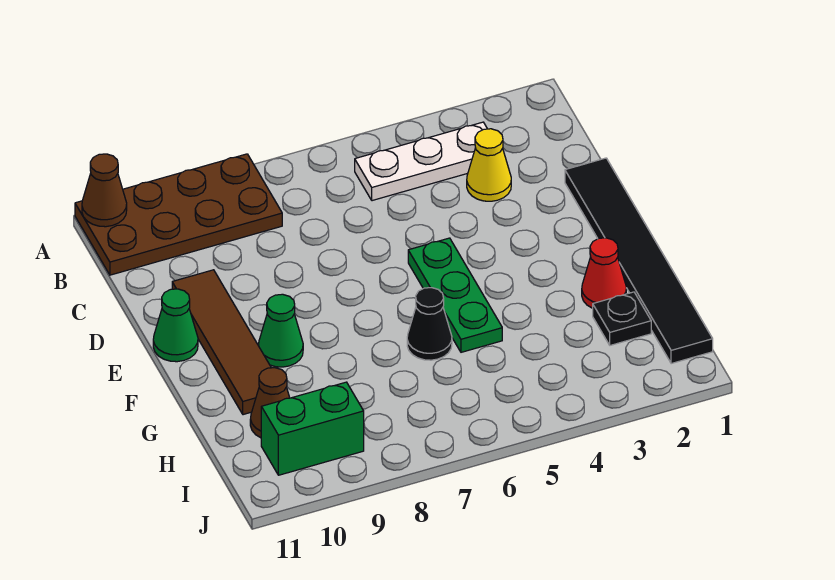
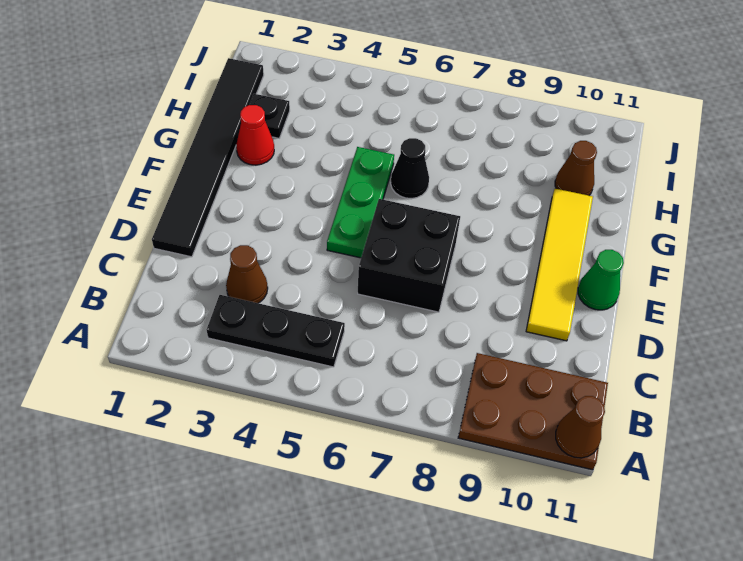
brown plate A8:B11 level 1 -> brown plate A9:B11 level 1
white plate B3:B5 level 1 -> black plate B3:B5 level 1
yellow cone C3 level 1 -> brown cone C3 level 1
none -> black brick D6:E7 level 1
brown tile D10:G10 level 1 -> yellow tile D10:G10 level 1
green cone F9 level 1 -> none
green brick I9:I10 level 1 -> none

